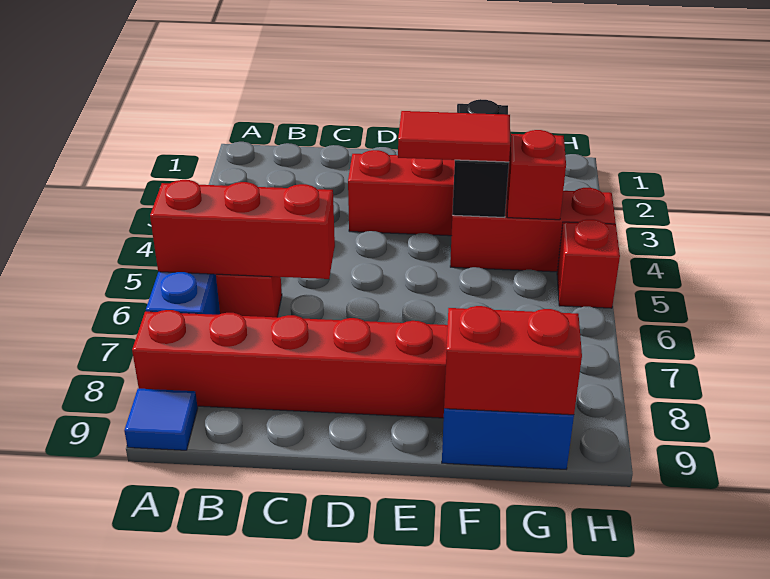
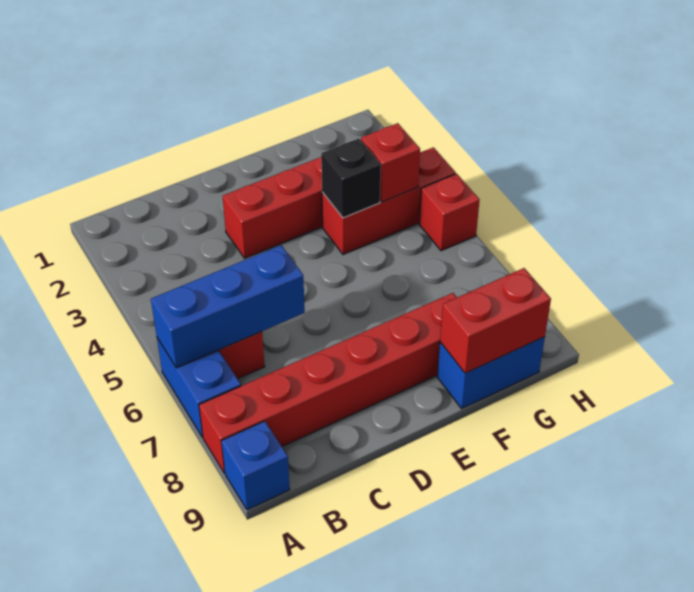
red brick A6:C6 level 2 -> blue brick A6:C6 level 2
blue tile A9 level 1 -> blue brick A9 level 1
red tile E4:F4 level 3 -> none
black brick F3:F4 level 2 -> black brick F4 level 2

